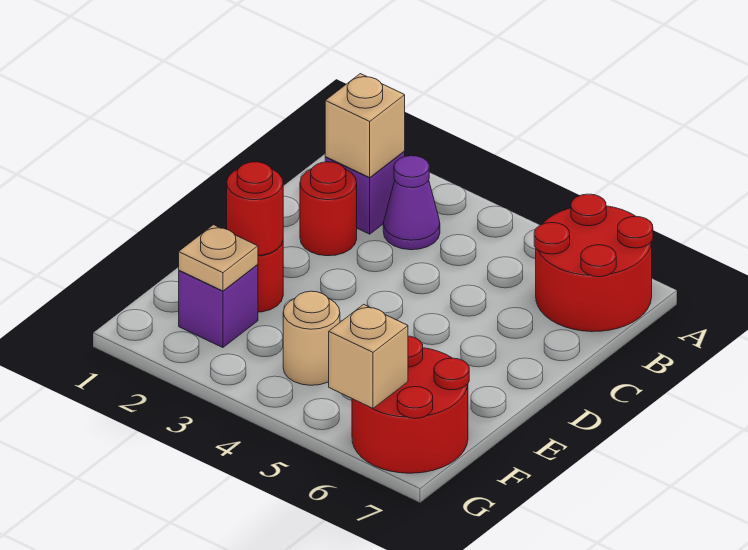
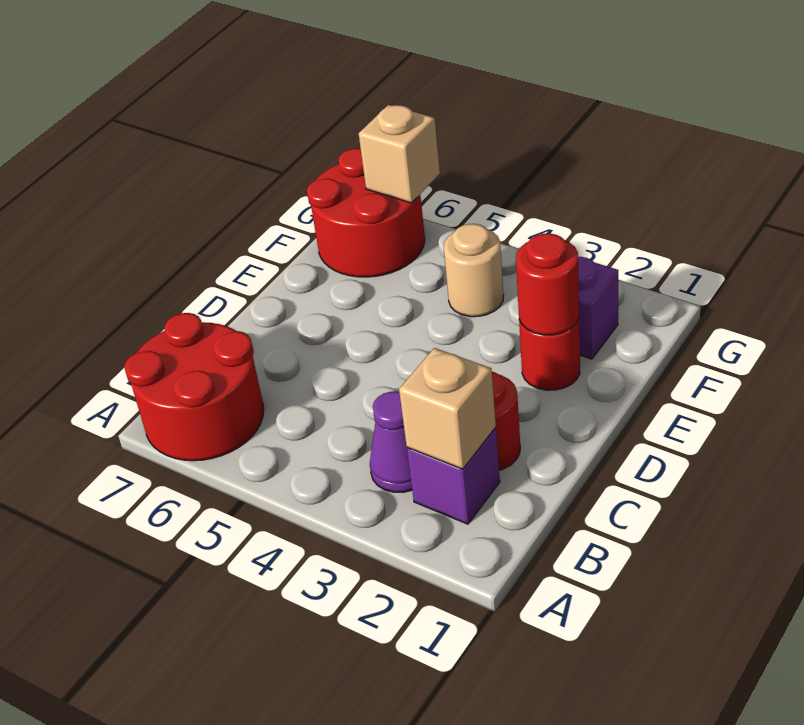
tan plate F2 level 2 -> none

